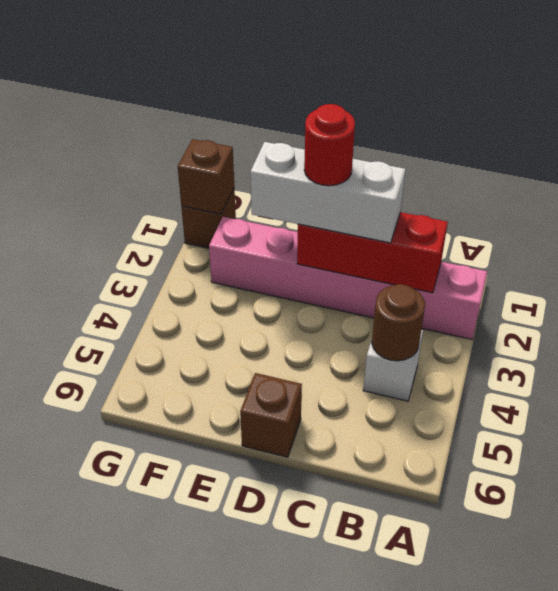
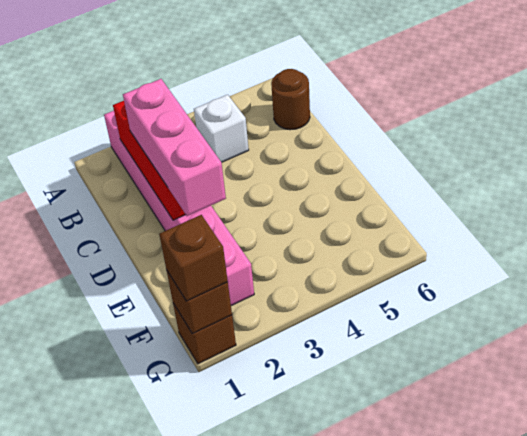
brown round brick B4 level 2 -> brown round brick B6 level 1
white brick C2:E2 level 3 -> pink brick C2:E2 level 3
red round brick D2 level 4 -> none
brown brick D6 level 1 -> brown brick G1 level 3

